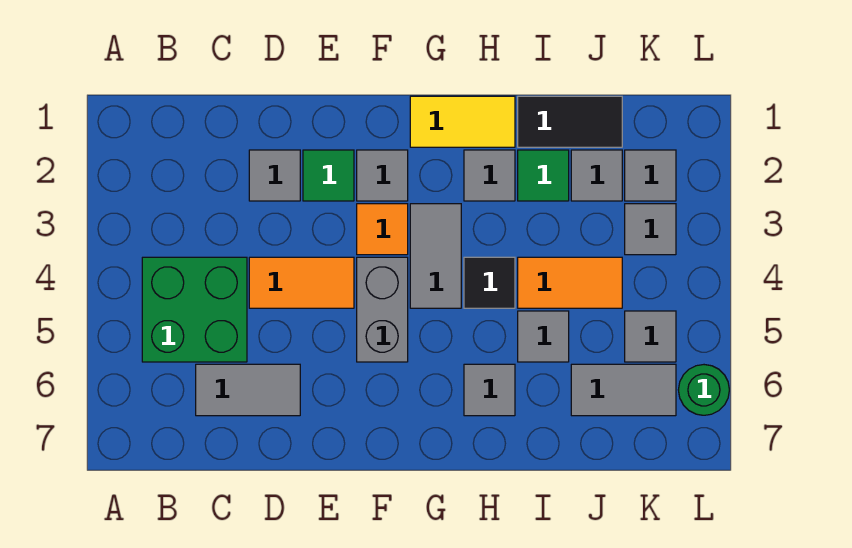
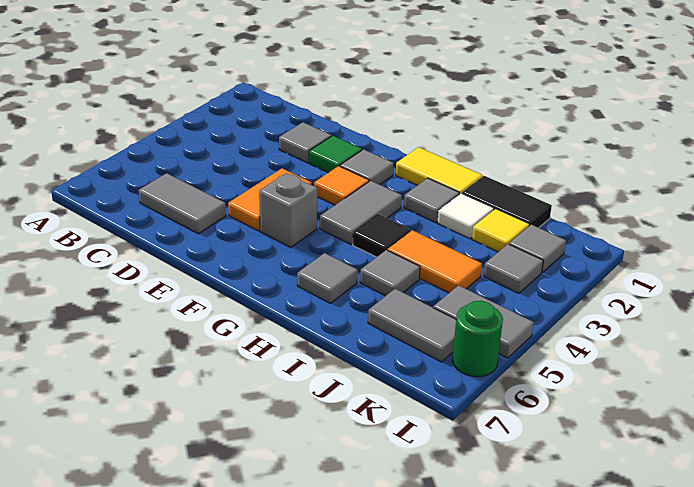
green brick B4:C5 level 1 -> none
orange tile D4:E4 level 1 -> orange tile E4:E5 level 1
grey brick F4:F5 level 1 -> grey brick F5 level 1
green tile I2 level 1 -> white tile I2 level 1
grey tile J2 level 1 -> yellow tile J2 level 1
grey tile K5 level 1 -> grey tile K5:L5 level 1

